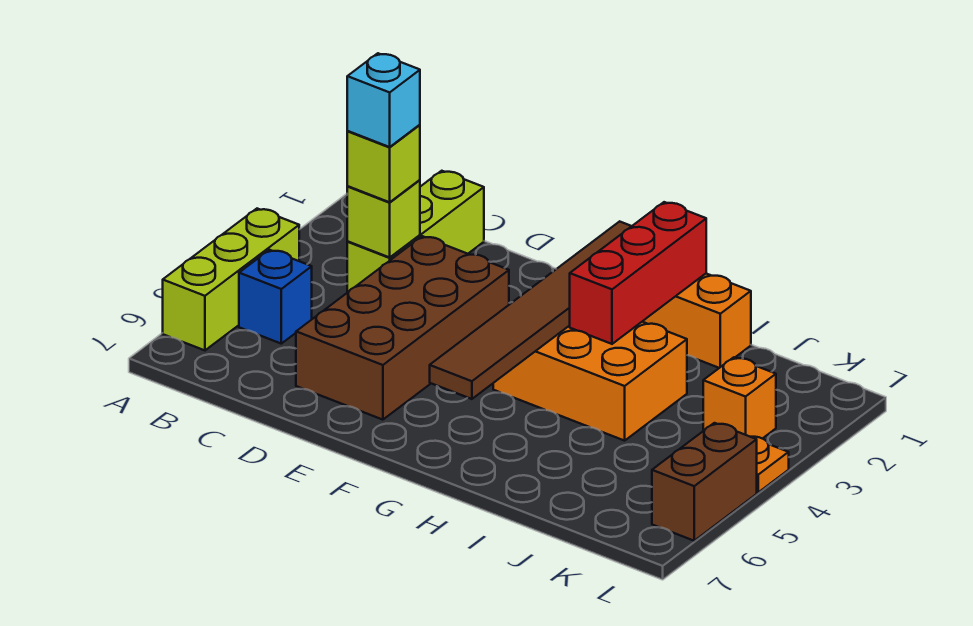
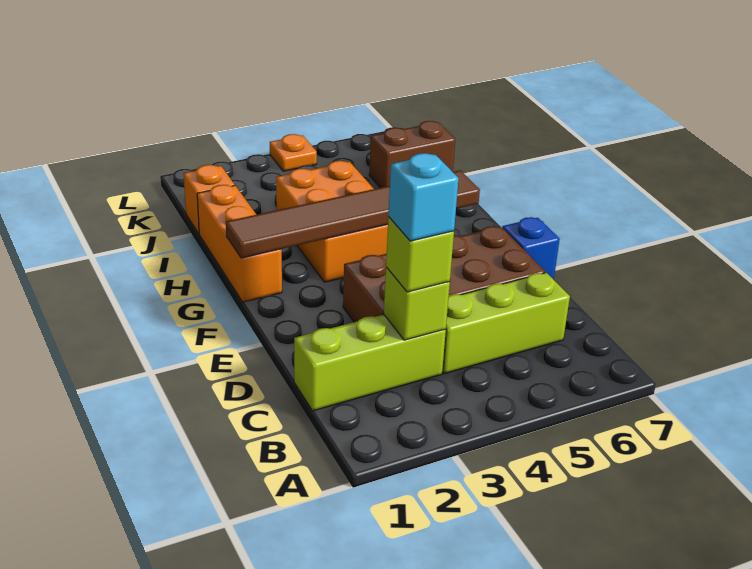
lime brick A4:A6 level 1 -> lime brick C4:C6 level 1
blue brick B5 level 1 -> blue brick E7 level 1
red brick H1:H3 level 2 -> none
orange brick K3 level 1 -> orange brick J1 level 1
brown brick L5:L6 level 1 -> brown brick J6:J7 level 1

